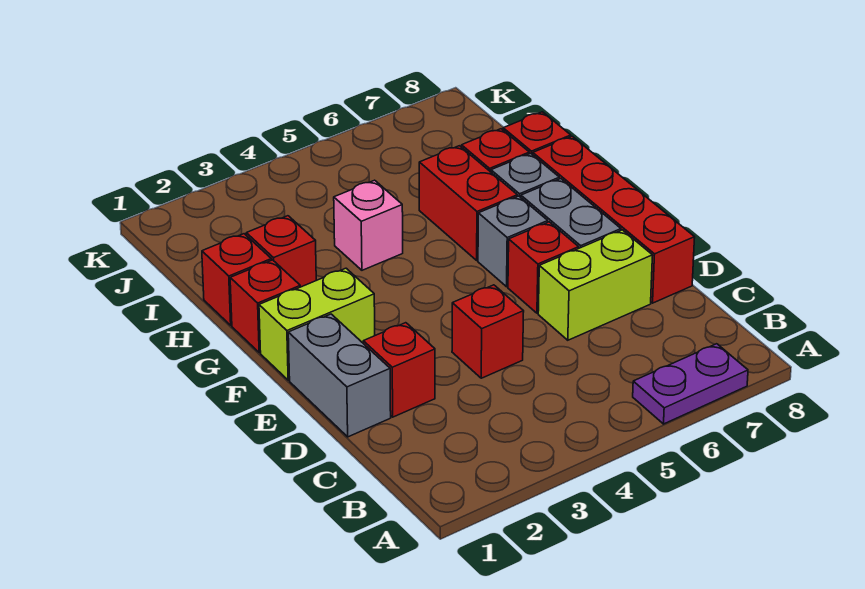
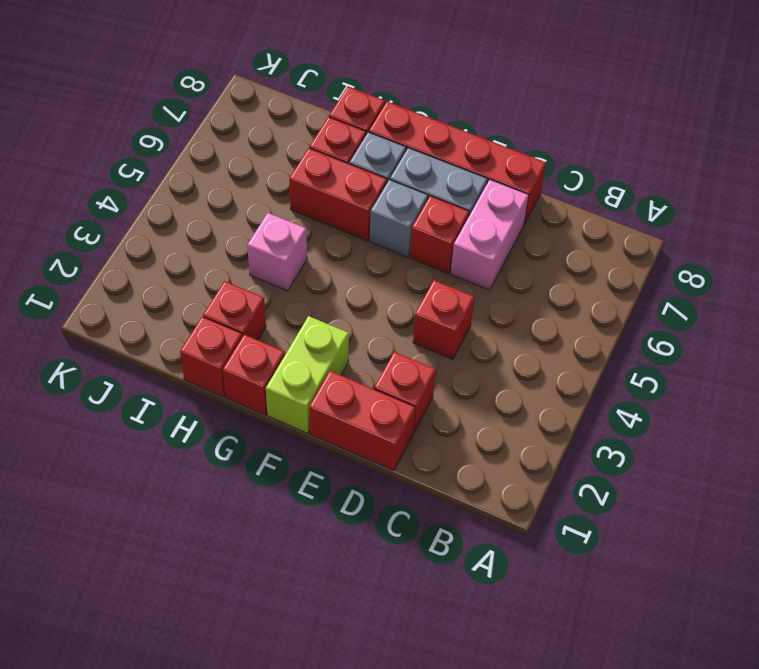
purple plate A6:A7 level 1 -> none
grey brick D1:E1 level 1 -> red brick D1:E1 level 1
lime brick D6:D7 level 1 -> pink brick D6:D7 level 1

